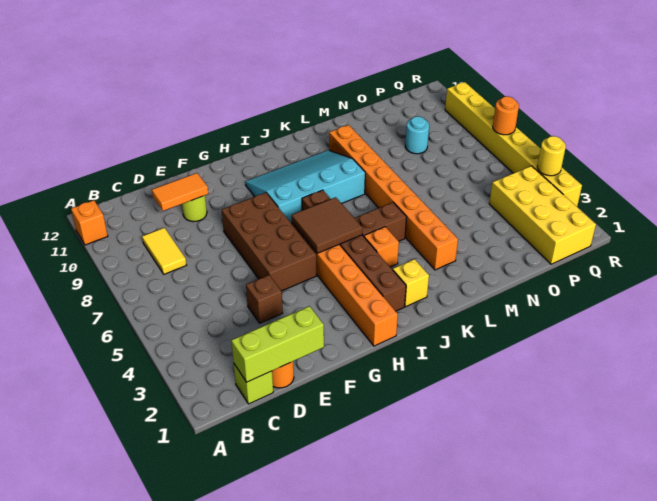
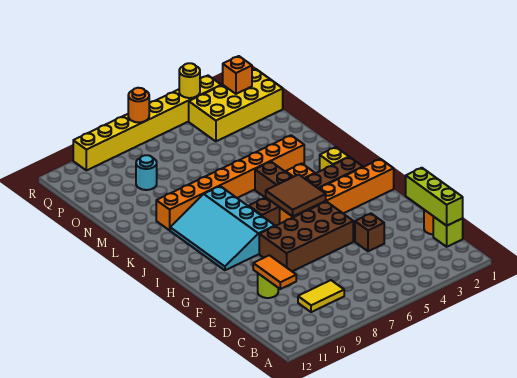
orange brick A11 level 1 -> orange brick Q2 level 2

